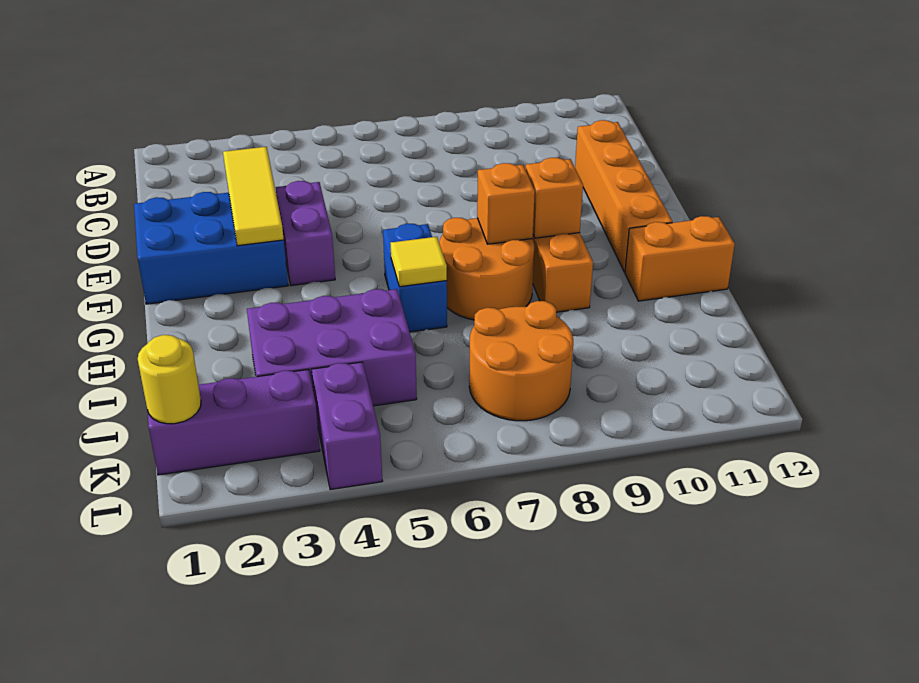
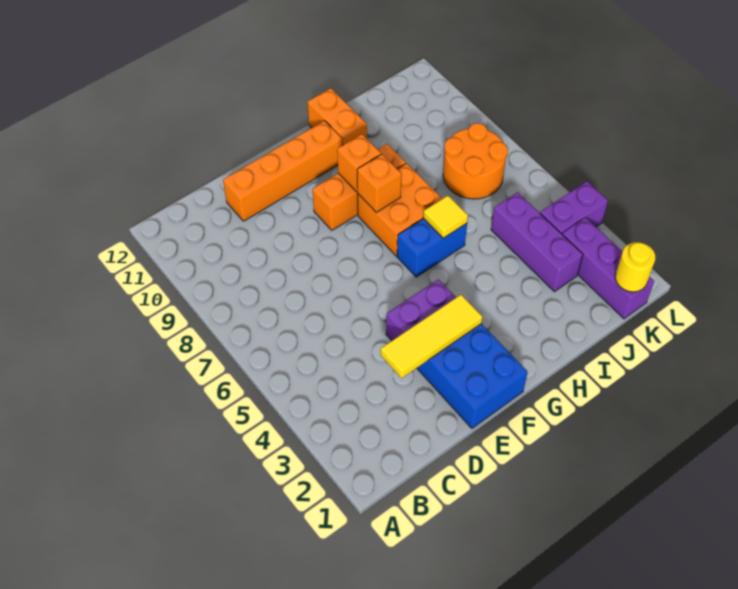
orange round brick G7:H8 level 1 -> orange brick G7:H8 level 1
purple brick I3:J5 level 1 -> purple brick J3:J5 level 1

